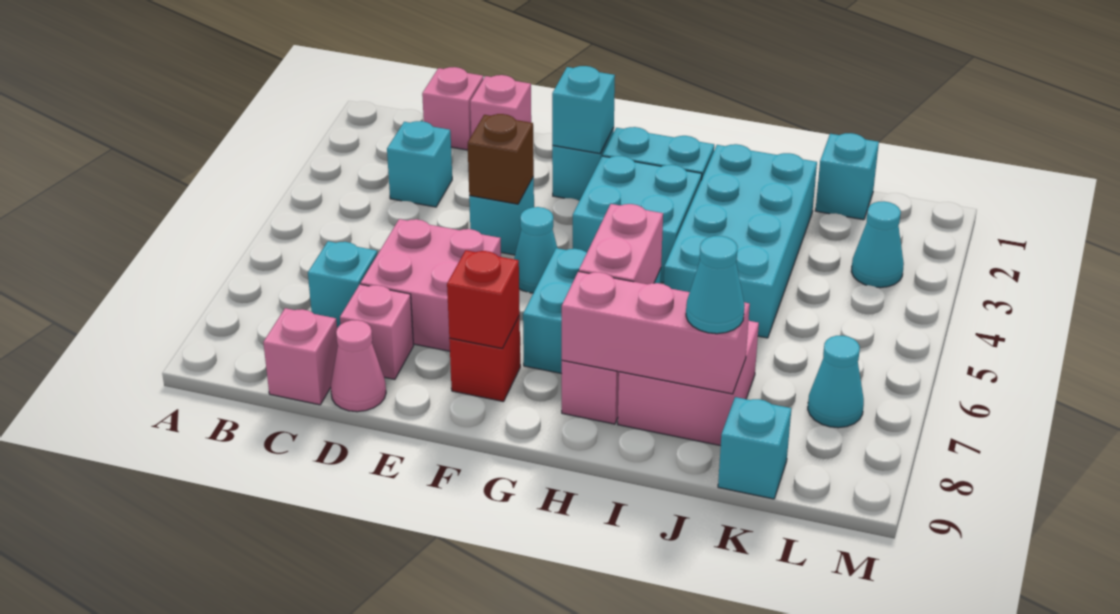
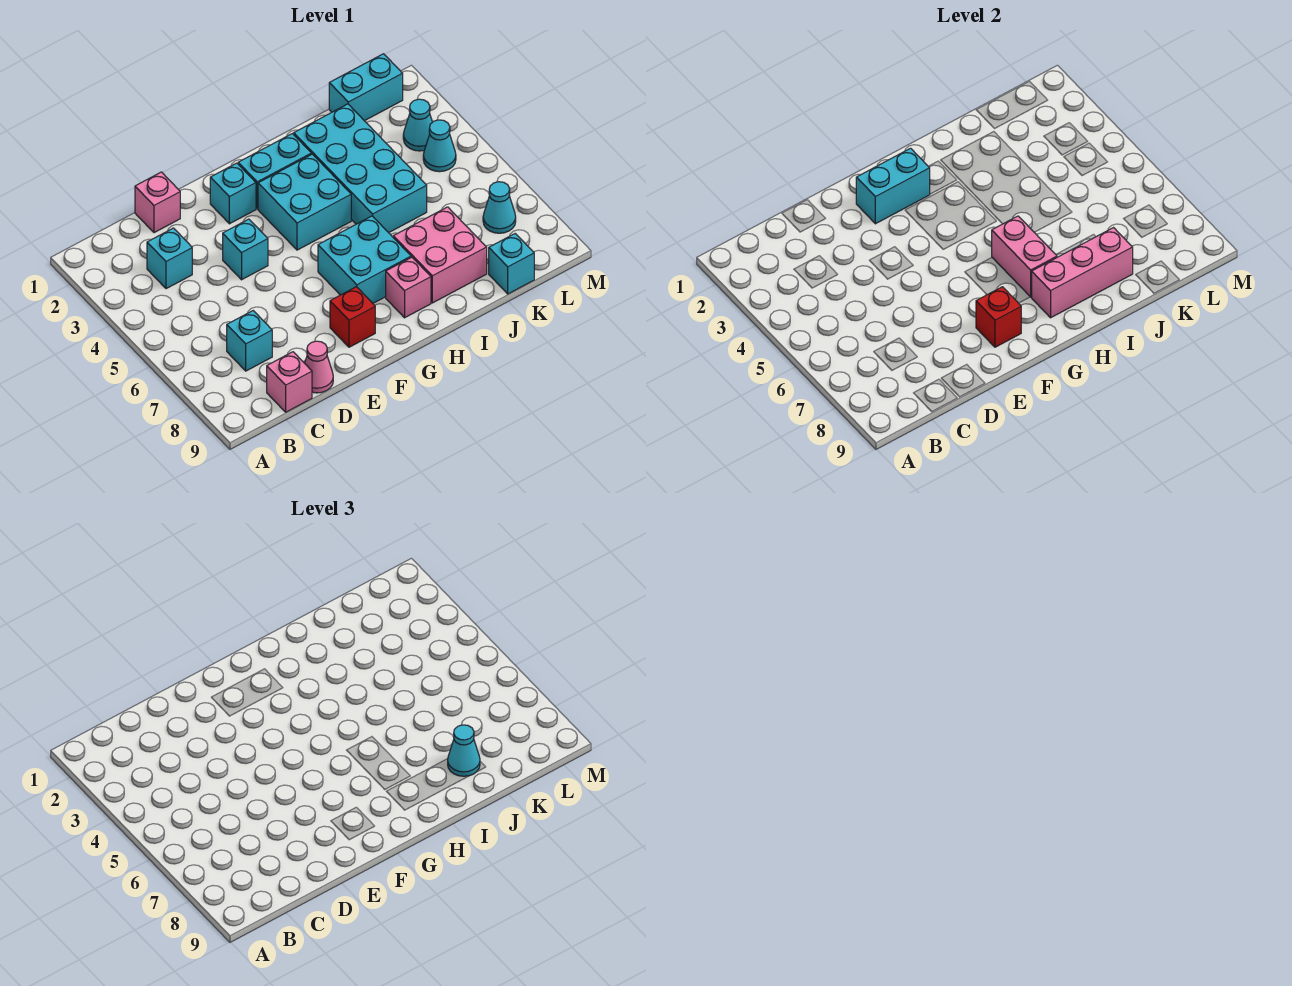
pink brick C1 level 1 -> none
pink brick D6:E7 level 1 -> none
pink brick D8 level 1 -> none
brown brick E4 level 2 -> none
cyan brick F2 level 2 -> cyan brick F2:G2 level 2
cyan cone F5 level 1 -> cyan cone L4 level 1
cyan brick K1 level 1 -> cyan brick K1:L1 level 1

